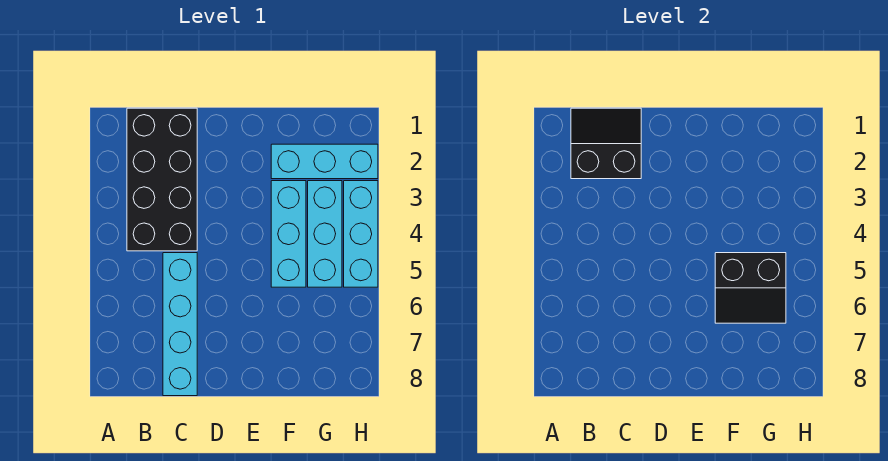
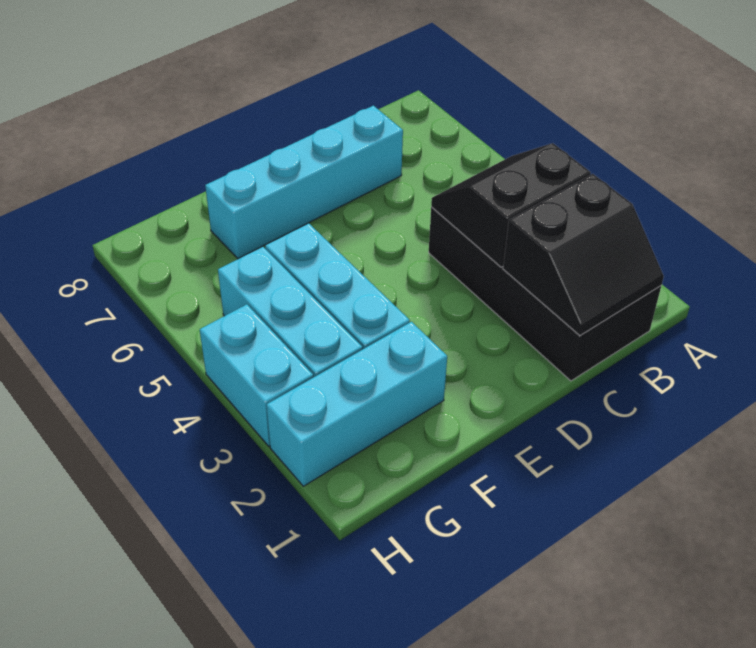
cyan brick C5:C8 level 1 -> cyan brick C7:F7 level 1
black slope F5:G6 level 2 top 5 -> black slope B3:C4 level 2 top 3
cyan brick H3:H5 level 1 -> cyan brick H3:H4 level 1

